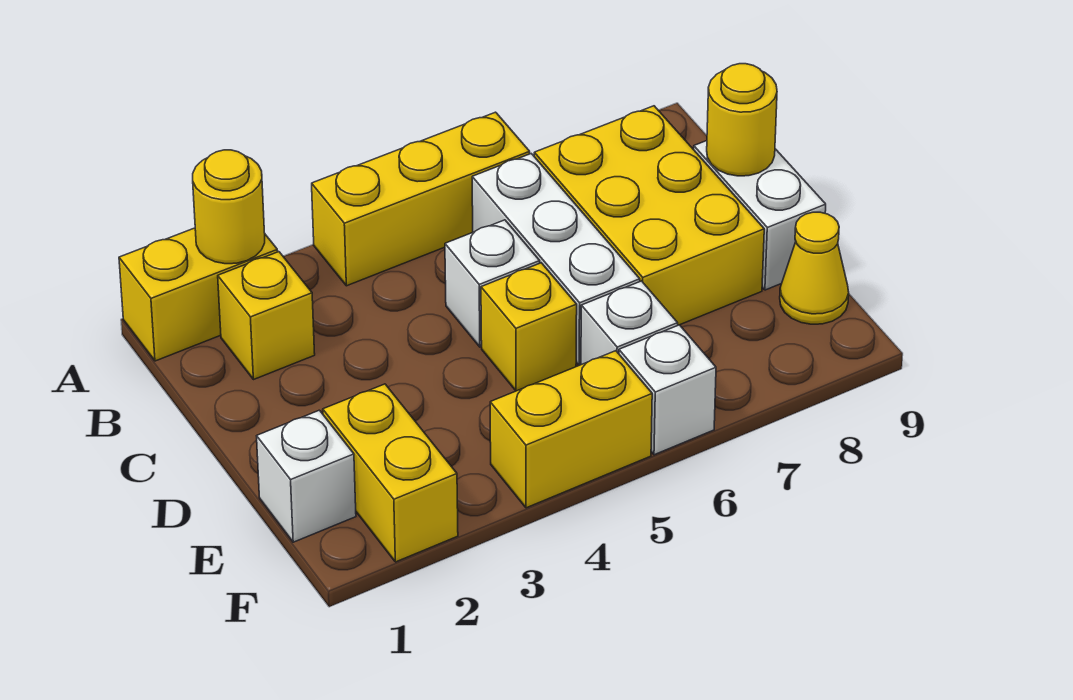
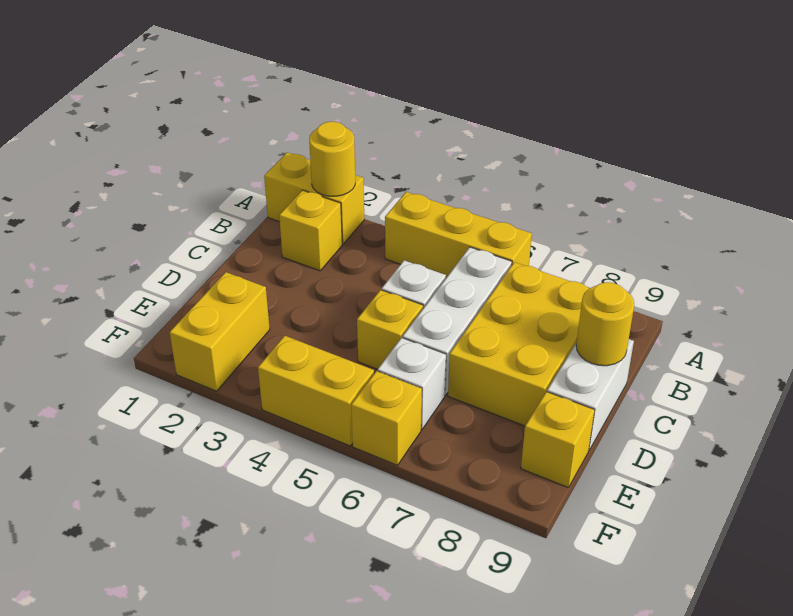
white brick E1 level 1 -> none
yellow cone E9 level 1 -> yellow brick E9 level 1
white brick F6 level 1 -> yellow brick F6 level 1

